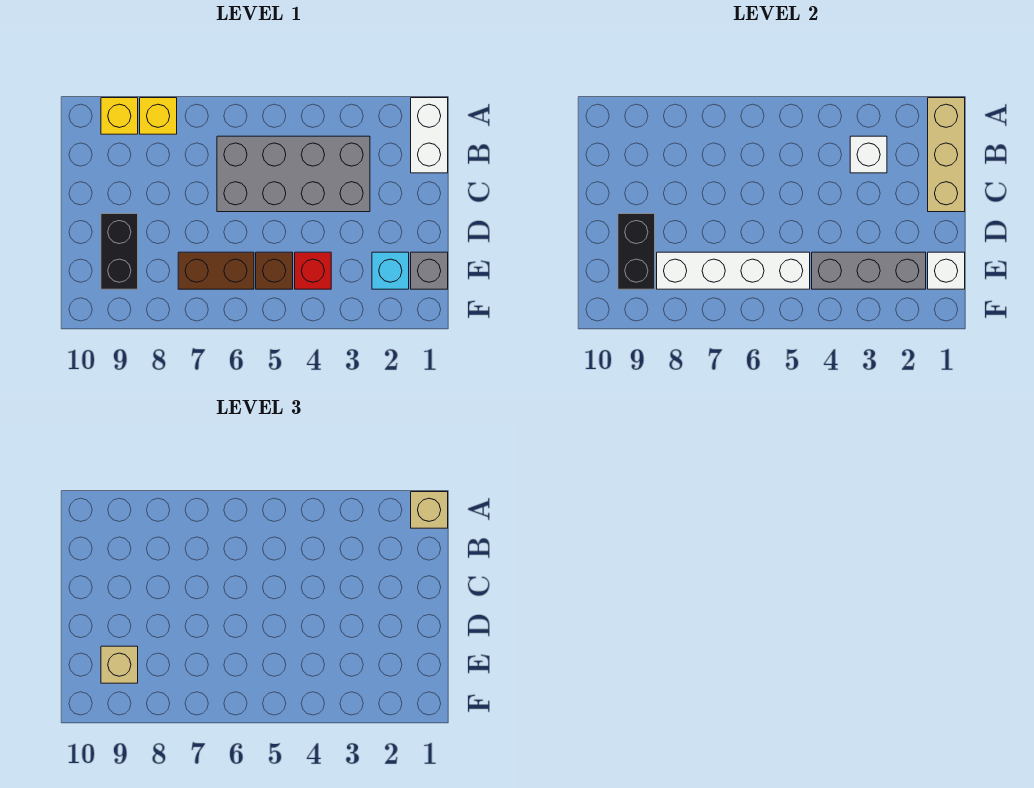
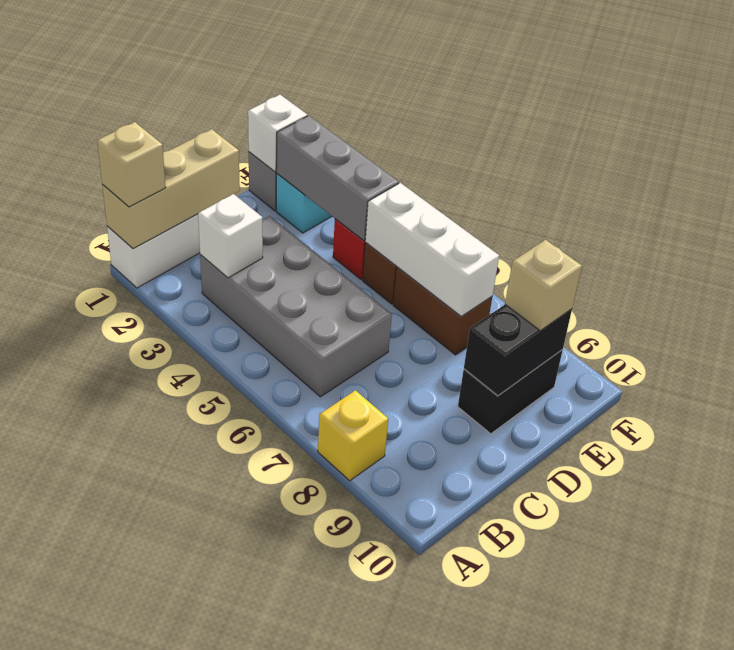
yellow brick A9 level 1 -> none
white brick E5:E8 level 2 -> white brick E5:E7 level 2

